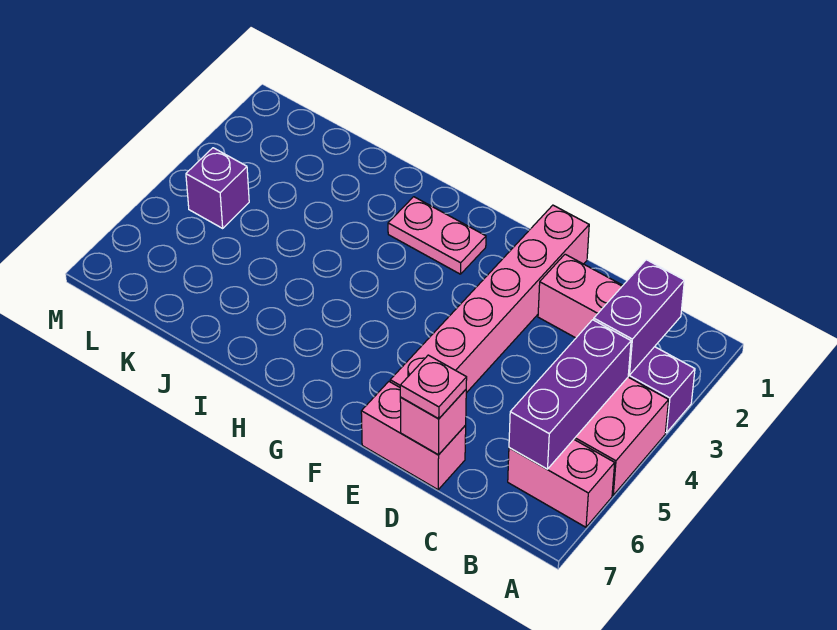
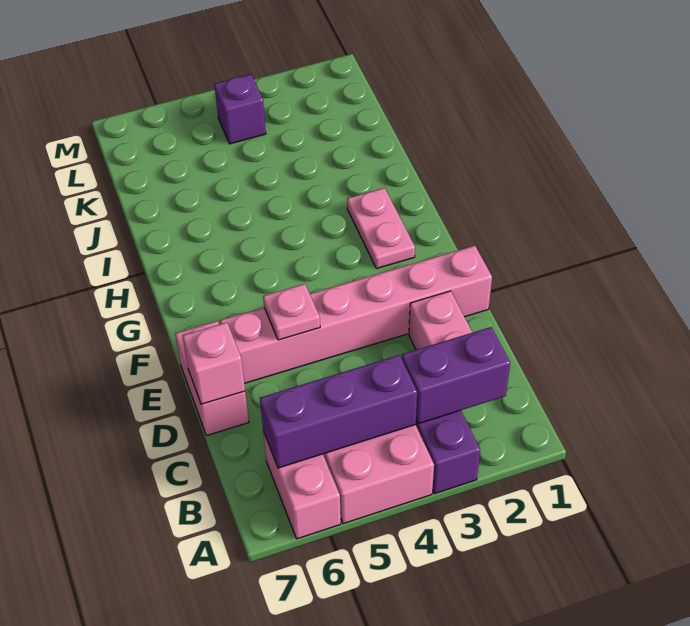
pink plate D7 level 3 -> pink plate E5 level 2

